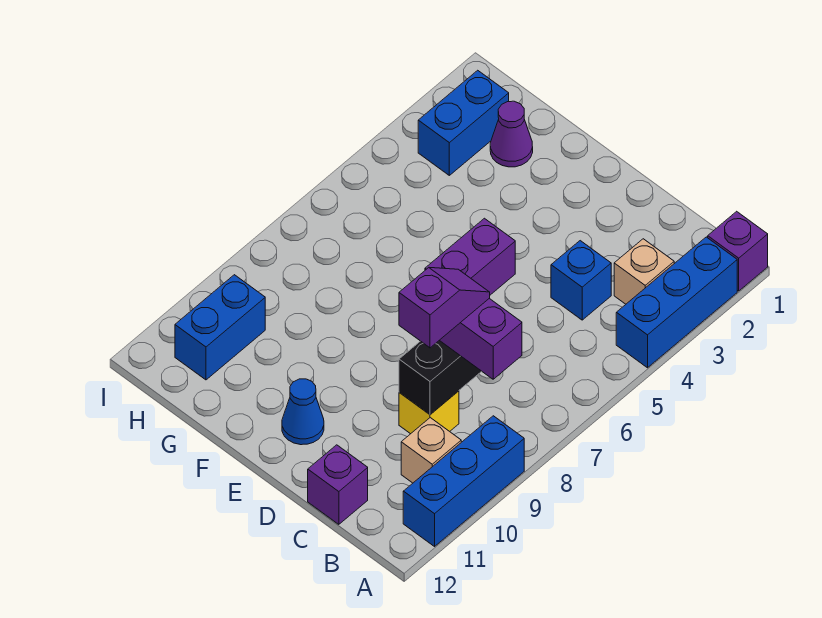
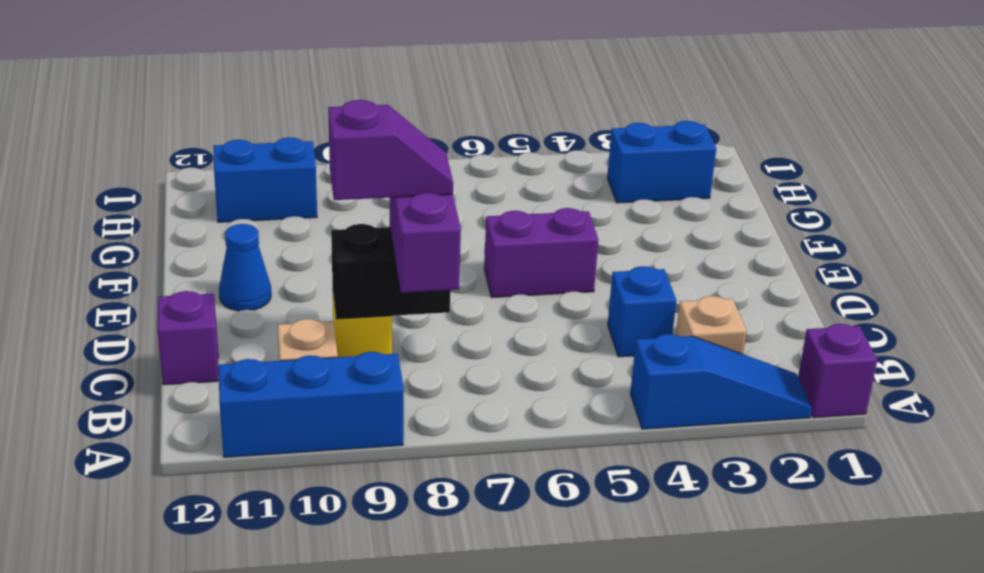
blue brick A2:A4 level 1 -> blue slope A2:A4 level 1 top 4
purple cone G2 level 1 -> none

